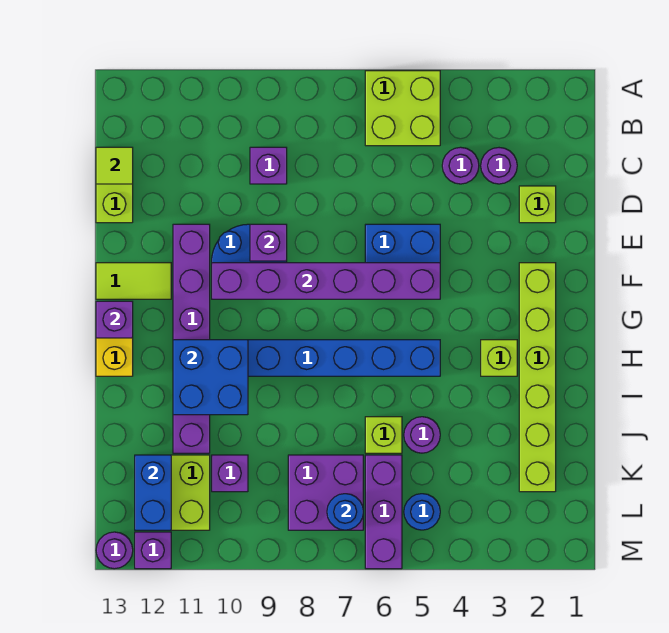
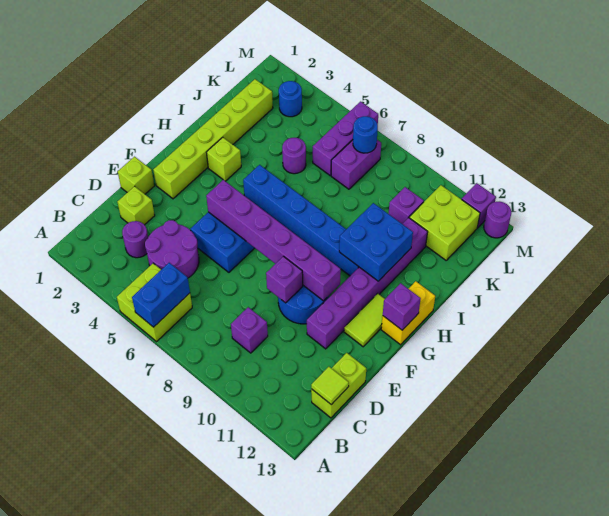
purple round brick C4 level 1 -> purple round brick C4:D5 level 1
lime tile F12:F13 level 1 -> lime tile F12:G12 level 1
lime brick J6 level 1 -> lime brick E1 level 1
purple brick K7:L8 level 1 -> purple brick K7:L7 level 1
blue brick K12:L12 level 2 -> blue brick A6:B6 level 2
blue round brick L5 level 1 -> blue round brick L3 level 1

